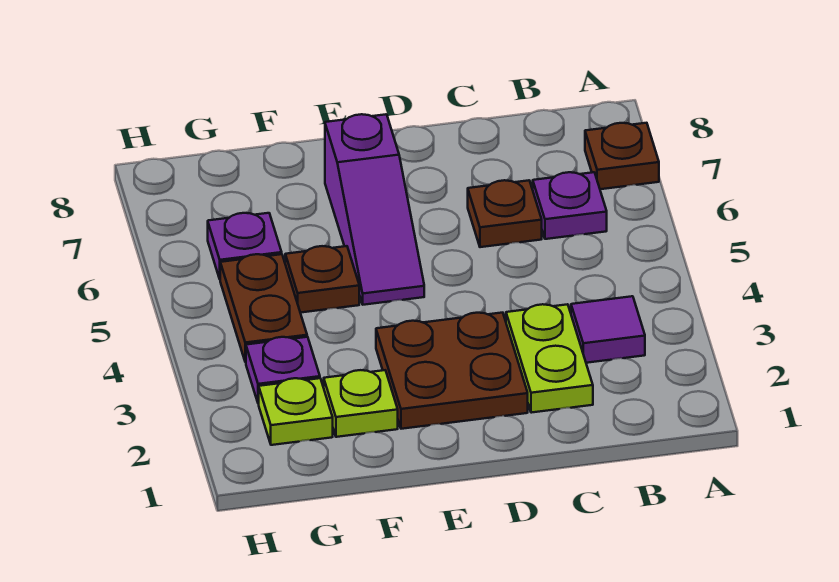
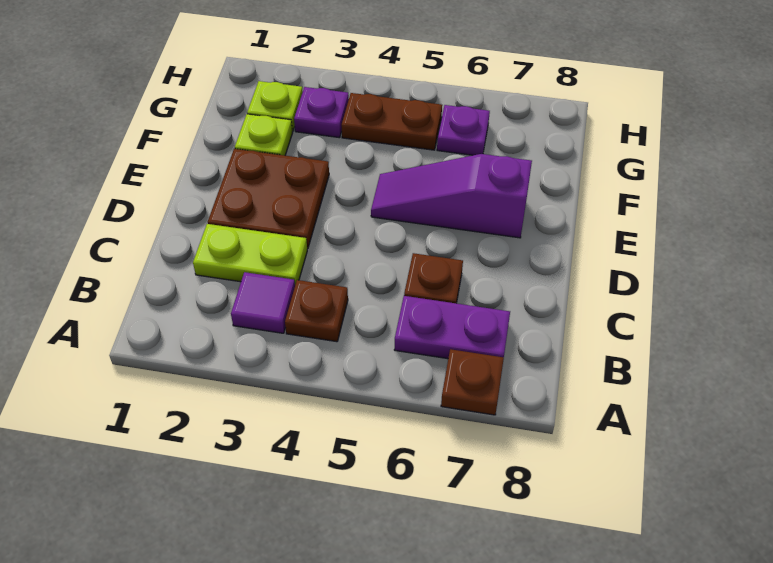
purple plate B6 level 1 -> purple plate B6:B7 level 1
brown plate F5 level 1 -> brown plate B4 level 1

